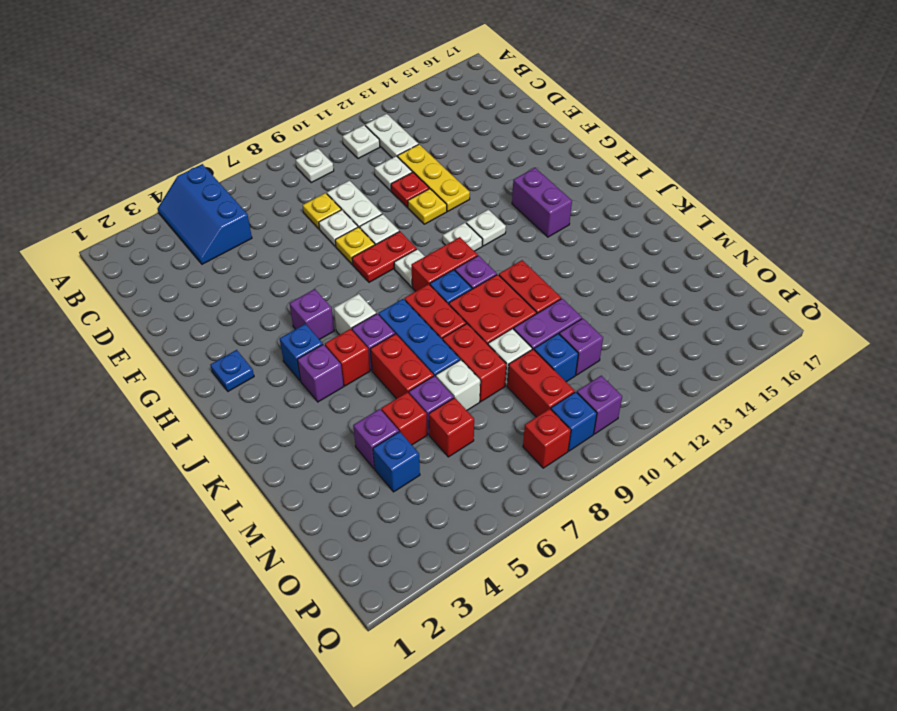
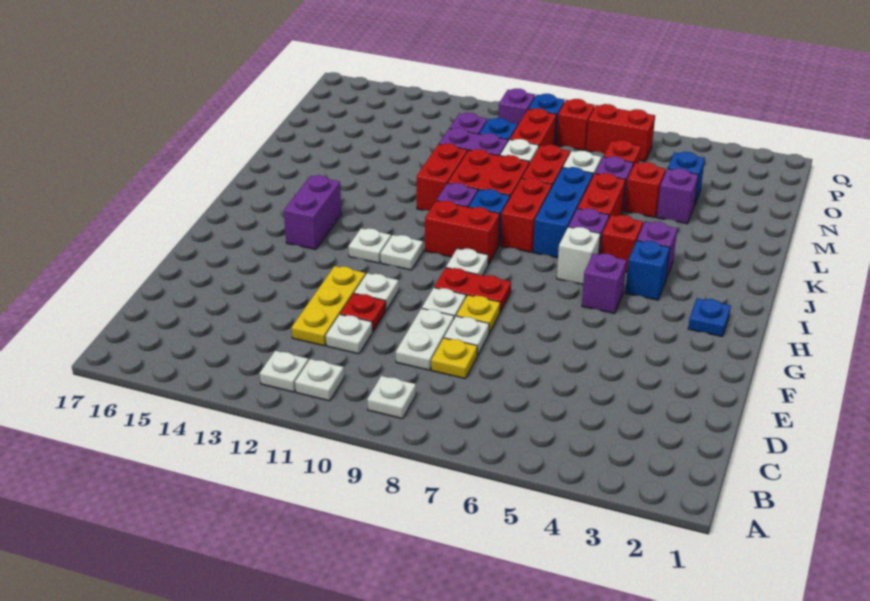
blue slope A4:C5 level 1 top 5 -> none
white plate B12:C12 level 1 -> white plate B12 level 1
yellow plate F11 level 1 -> white plate F11 level 1
none -> red brick P6:P7 level 1

